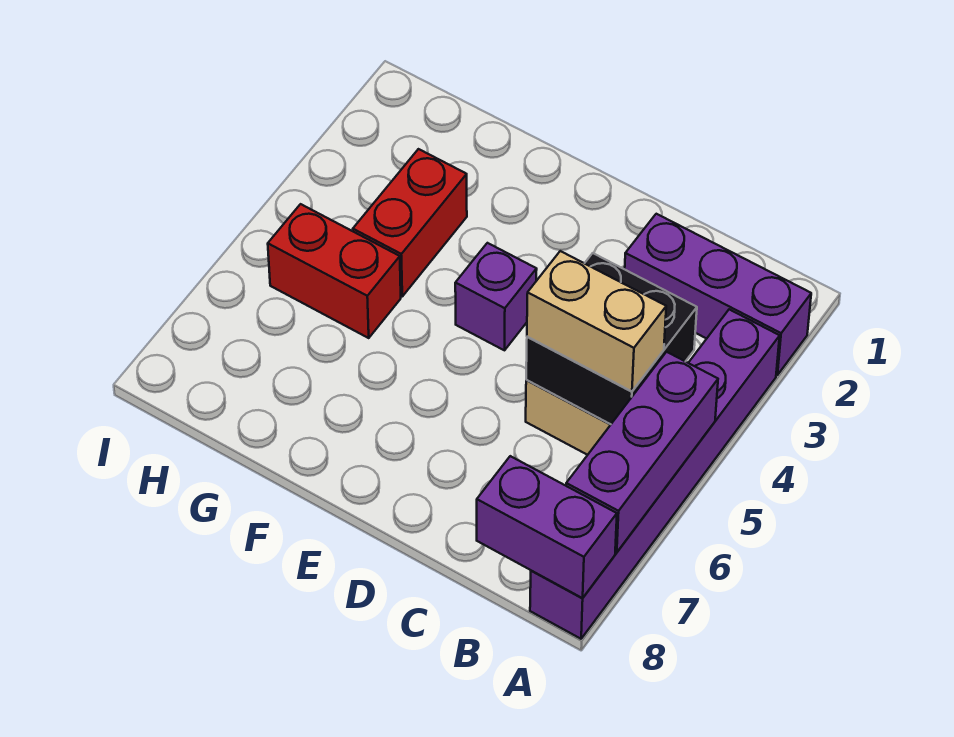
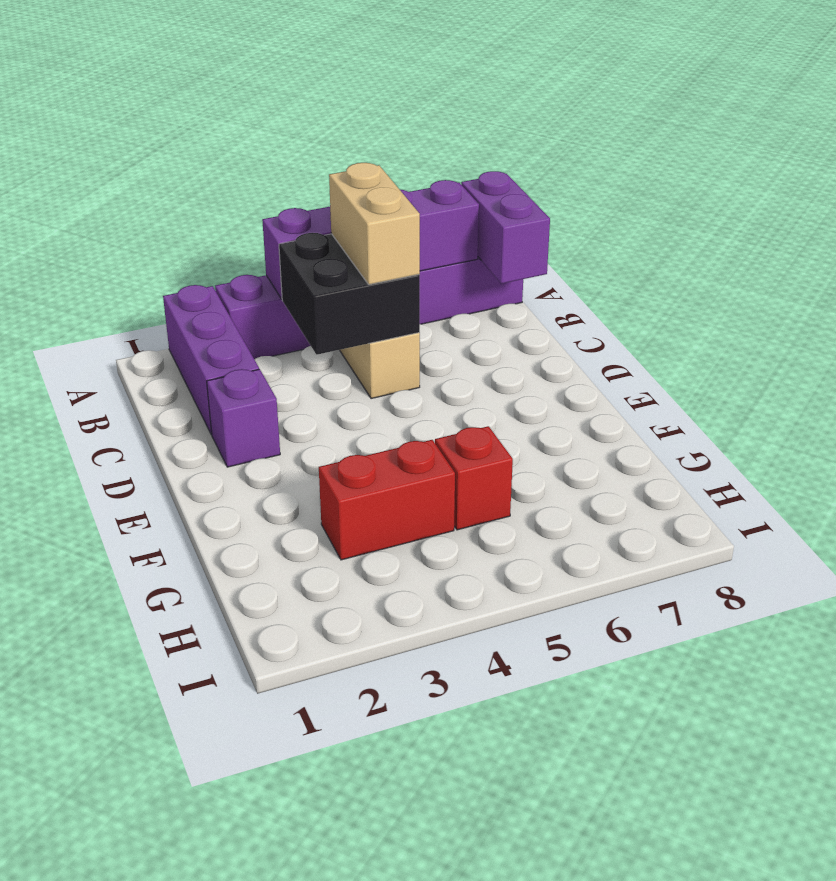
purple brick A5:A7 level 2 -> purple brick A4:A7 level 2
purple brick E4 level 1 -> purple brick D2 level 1
red brick G5:H5 level 1 -> red brick G5 level 1

